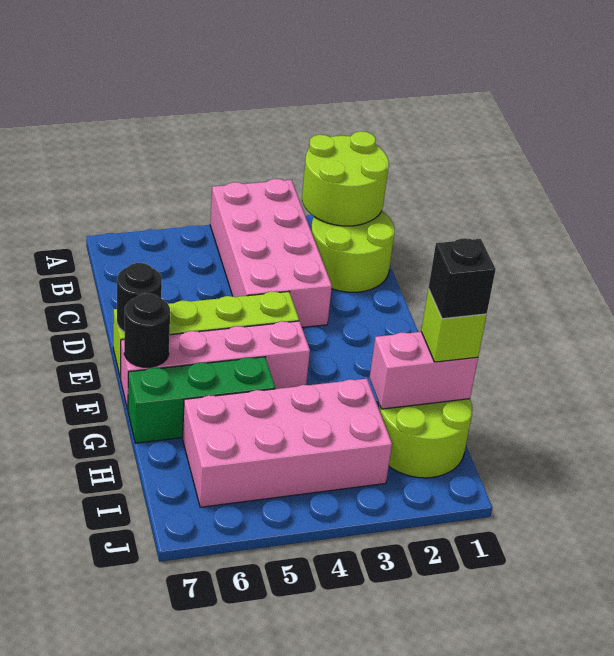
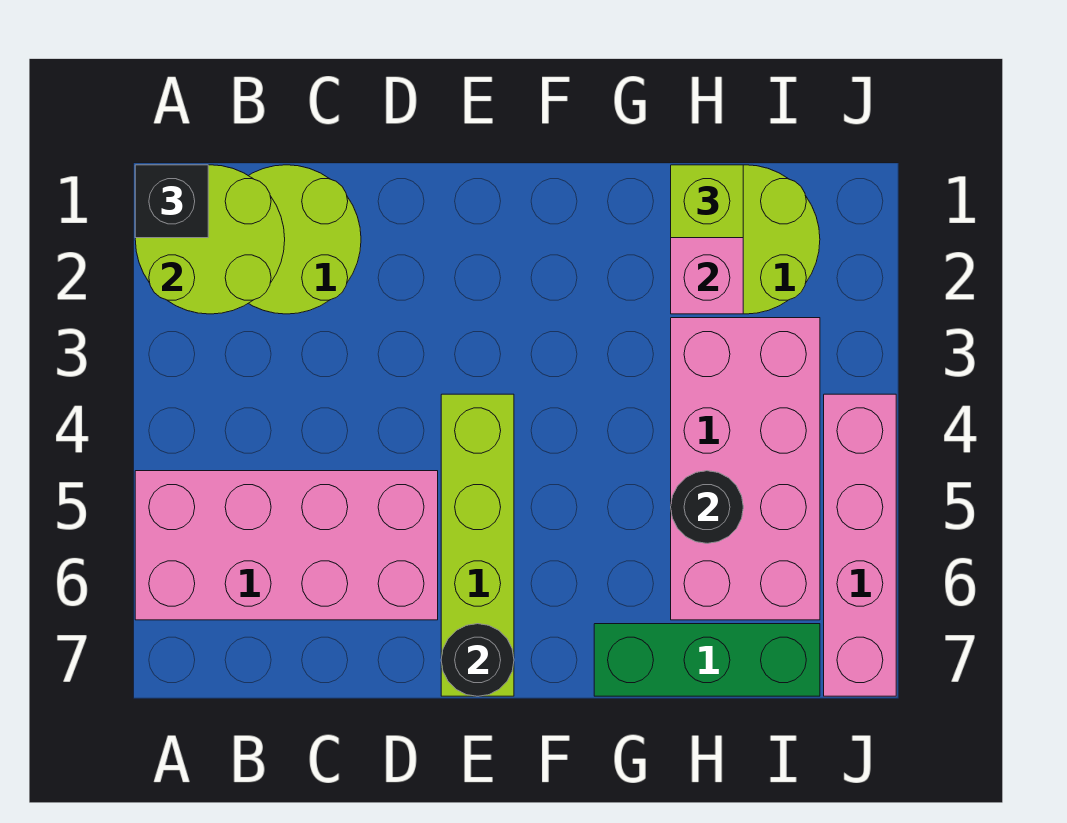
pink brick A3:D4 level 1 -> pink brick A5:D6 level 1
pink brick F4:F7 level 1 -> pink brick J4:J7 level 1
black round brick F7 level 2 -> black round brick H5 level 2
green brick G5:G7 level 1 -> green brick G7:I7 level 1
black brick H1 level 4 -> black brick A1 level 3

